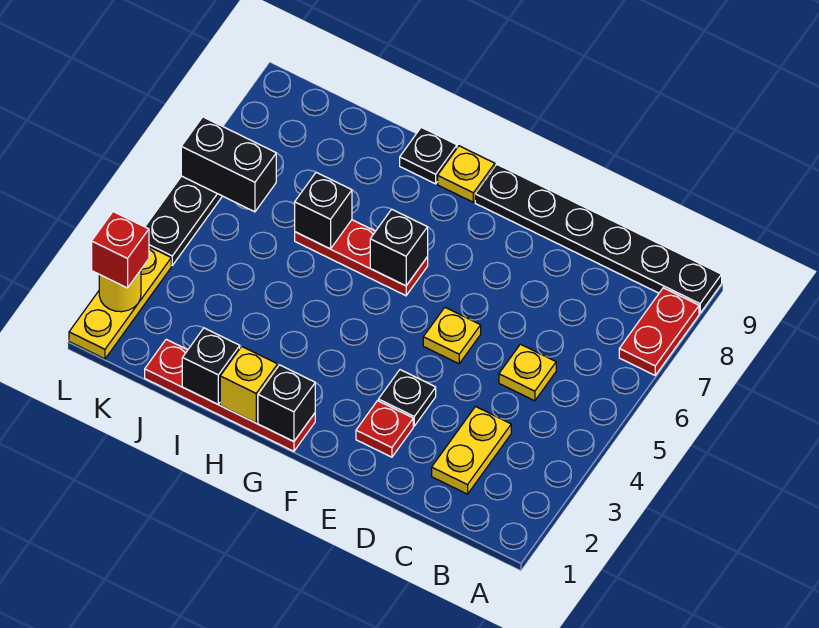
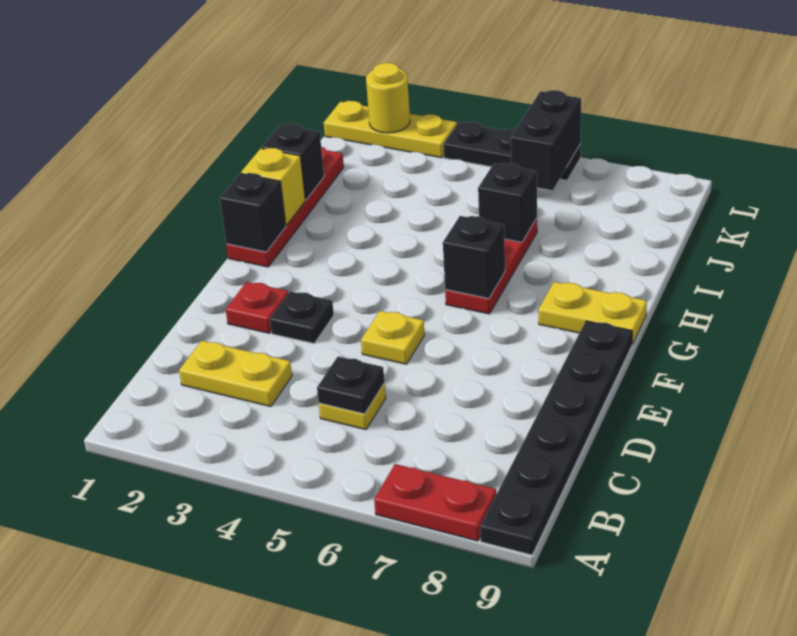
yellow plate G9 level 1 -> yellow plate G8:G9 level 1
black plate H9 level 1 -> black plate C5 level 2
red brick L2 level 3 -> none

